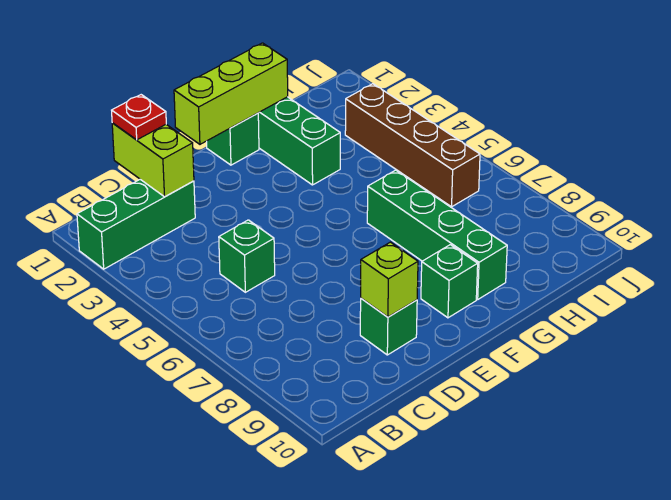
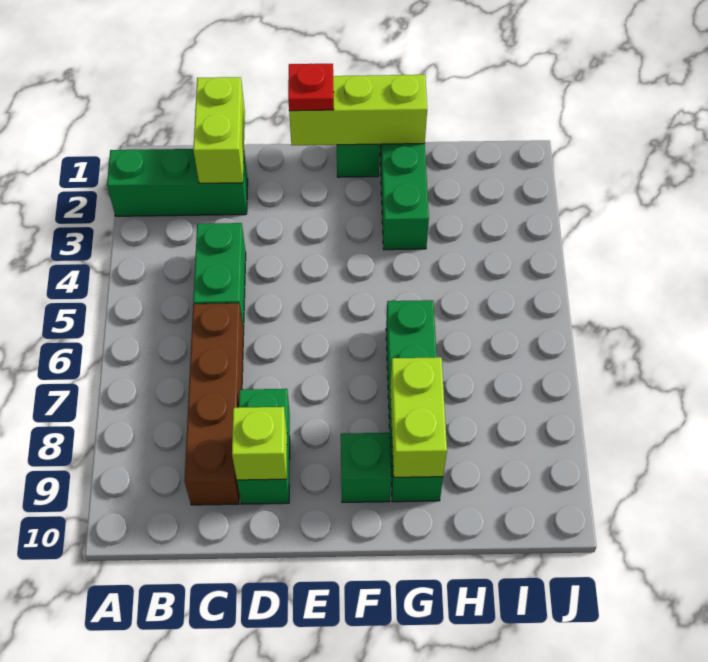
red plate C1 level 3 -> red plate E1 level 3
green brick C5 level 1 -> green brick C4:C5 level 1
green brick D9 level 1 -> green brick D8:D9 level 1
none -> lime brick G8:G9 level 2
brown brick I3:I6 level 1 -> brown brick C6:C9 level 1

